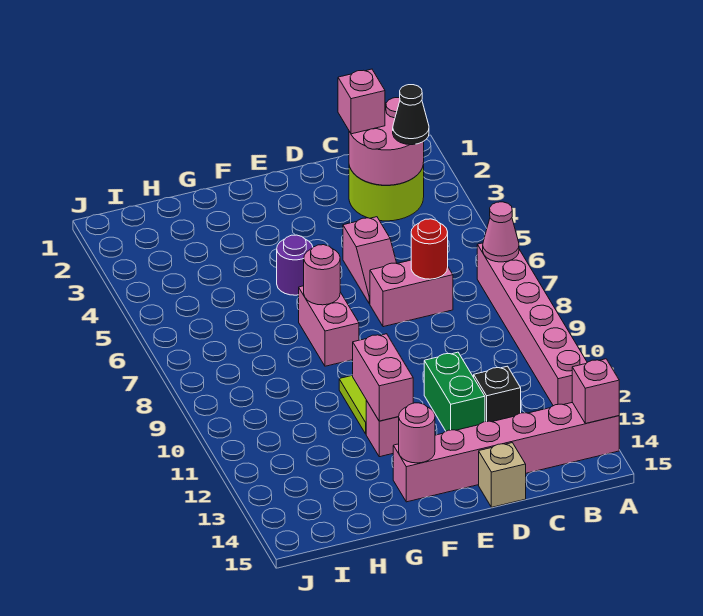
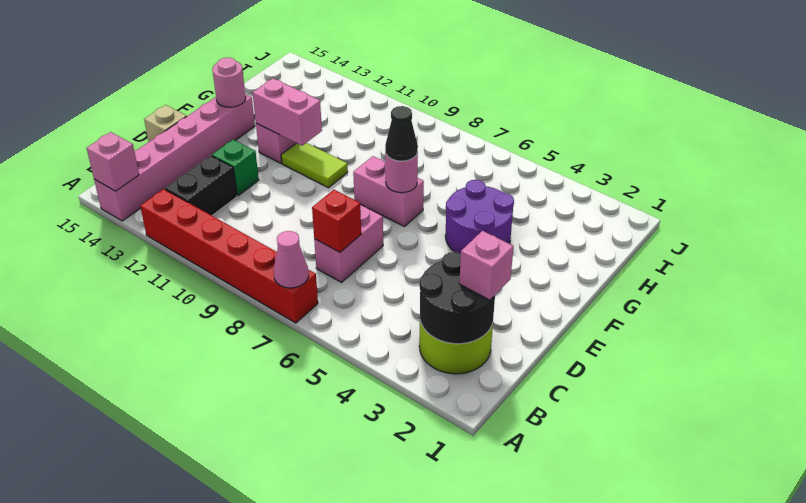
pink brick A7:A12 level 1 -> red brick A7:A12 level 1
pink round brick B2:C3 level 2 -> black round brick B2:C3 level 2
black cone B3 level 3 -> black cone F7 level 3
red round brick C7 level 2 -> red brick C7 level 2
black brick C12 level 1 -> black brick B12:C12 level 1
pink slope D5:D6 level 1 top 5 -> none
green brick D11:D12 level 1 -> green brick D12 level 1
purple round brick F5 level 1 -> purple round brick F4:G5 level 1

